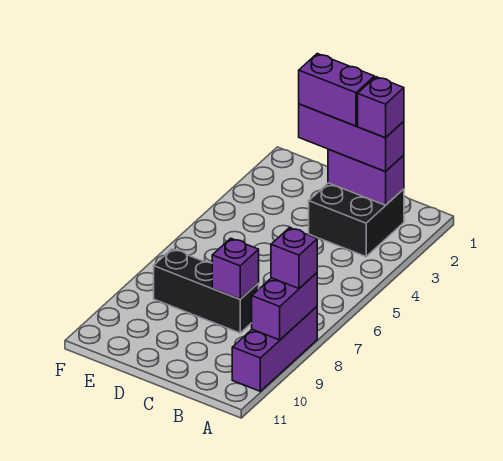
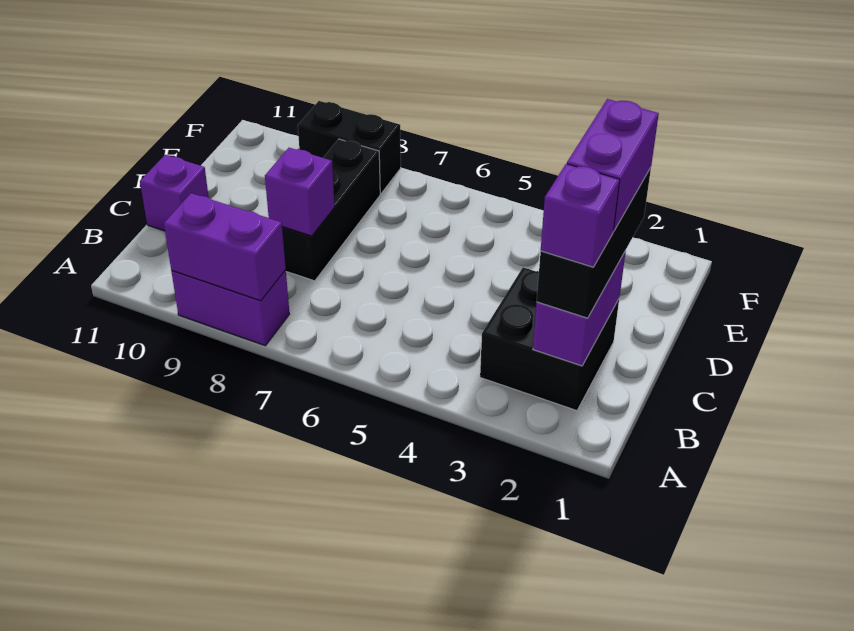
purple brick A8:A10 level 1 -> purple brick A8:A9 level 1
purple brick A8 level 3 -> purple brick C11 level 1
purple brick B2:D2 level 3 -> black brick B2:D2 level 3
none -> black brick F8:F9 level 1

